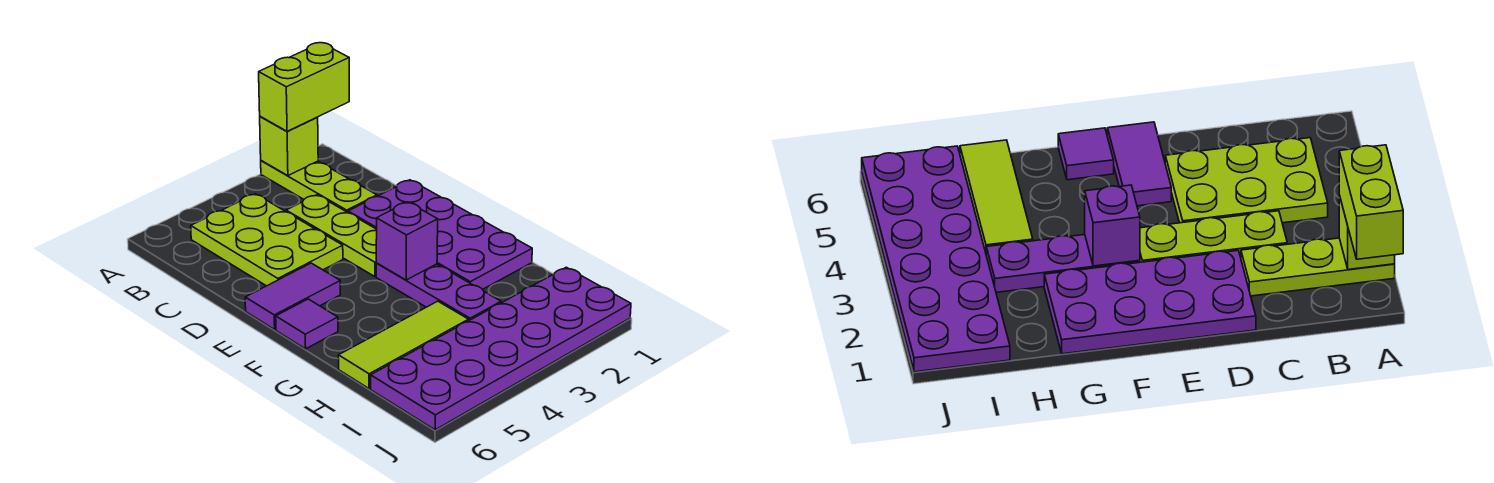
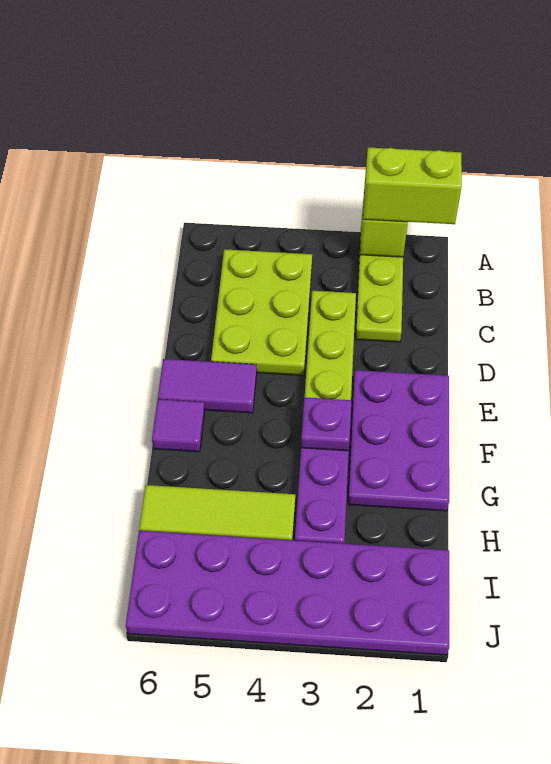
purple plate D1:G2 level 1 -> purple plate E1:G2 level 1
purple brick F3 level 2 -> purple plate F3 level 2

